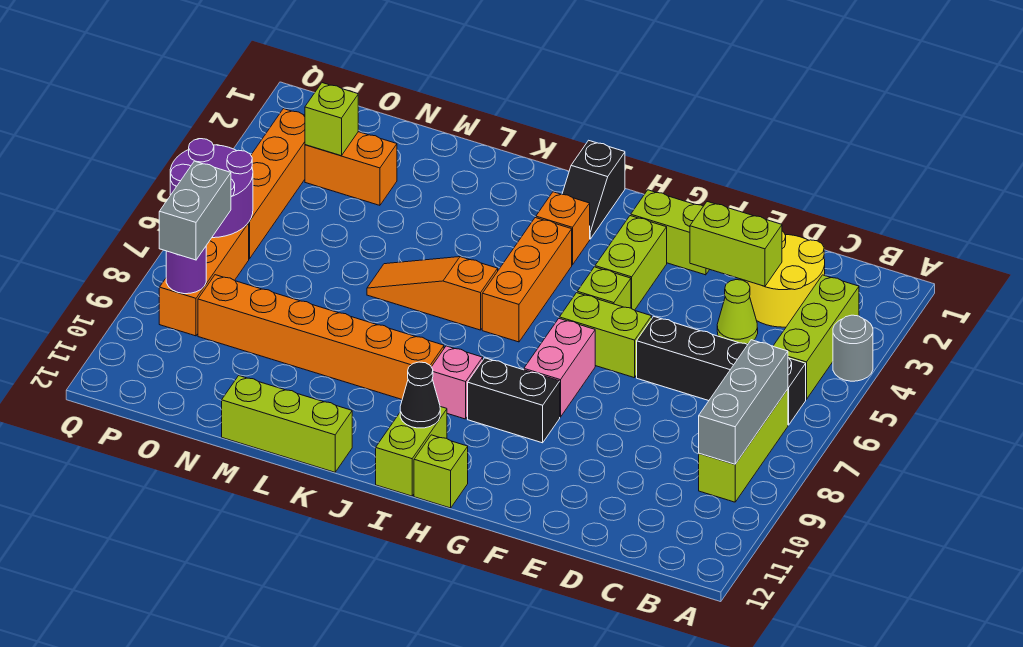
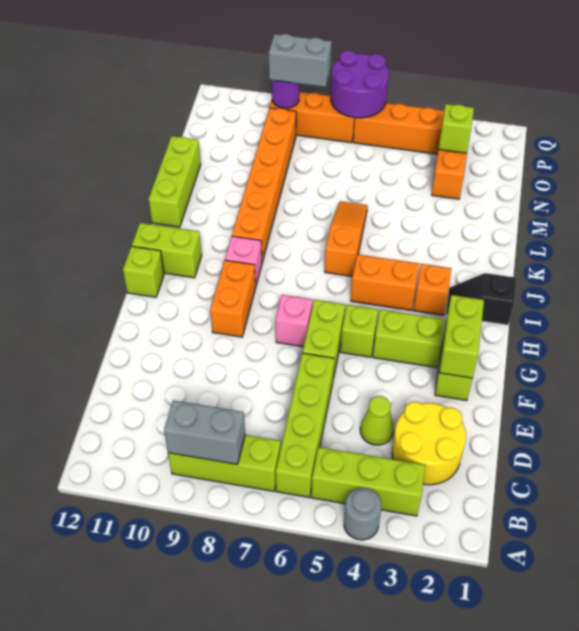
black brick B6:E6 level 1 -> lime brick B6:E6 level 1
grey brick B7:B9 level 2 -> grey brick B8:B9 level 2
lime brick D3:E3 level 2 -> lime brick F2:G2 level 2
pink brick G7:G8 level 1 -> pink brick G7 level 1
black brick G9:H9 level 1 -> orange brick G9:H9 level 1
orange brick I4:I6 level 1 -> orange brick I4:I5 level 1
black cone I11 level 2 -> none

